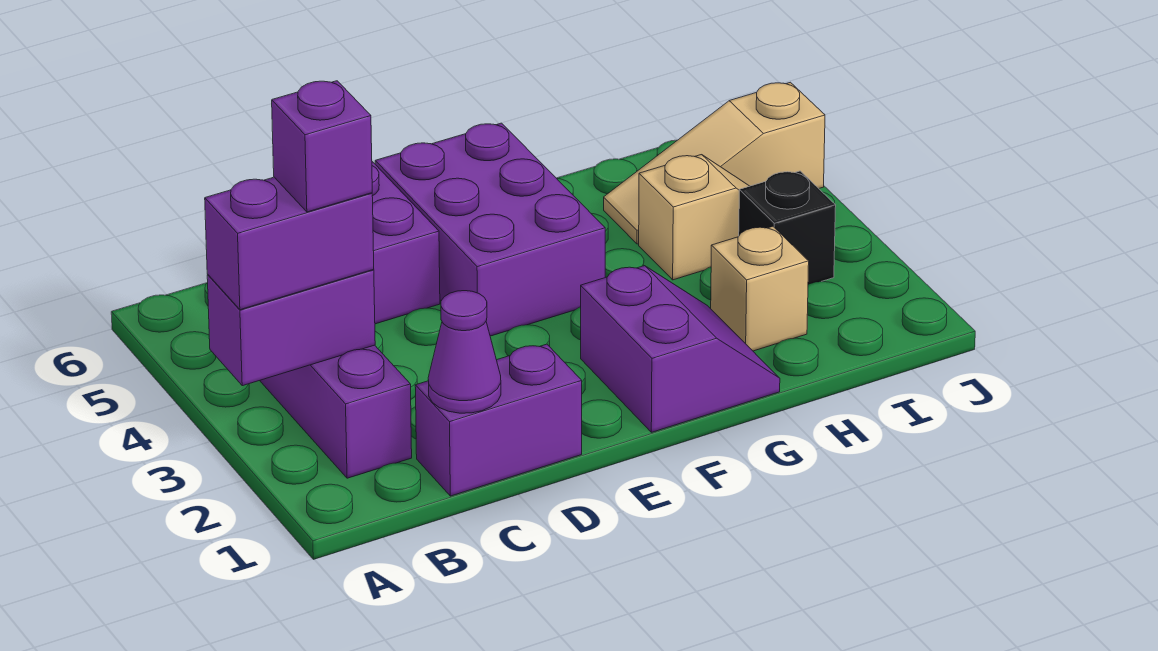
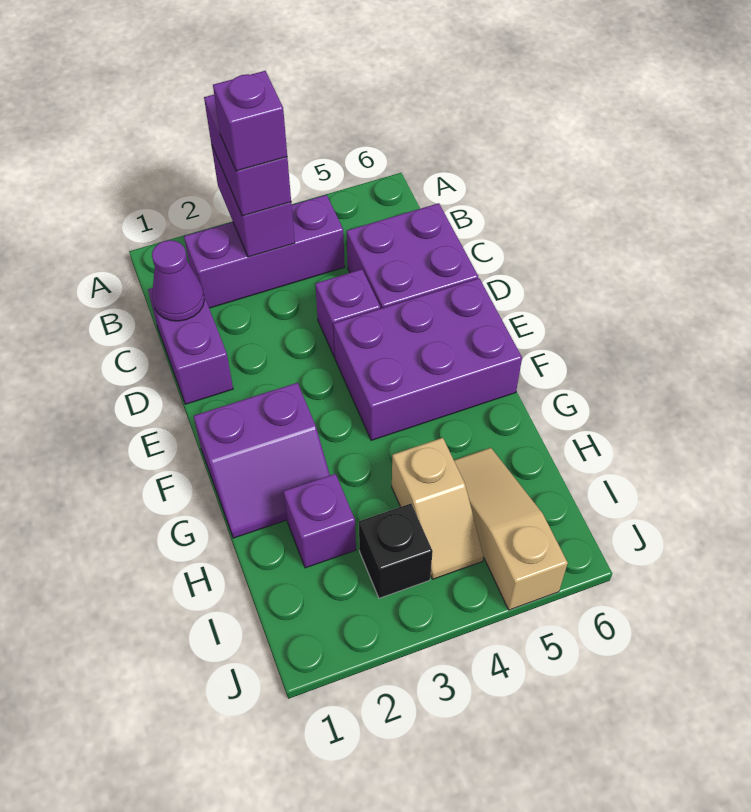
none -> purple brick D4 level 1
tan brick H2 level 1 -> purple brick H2 level 1

